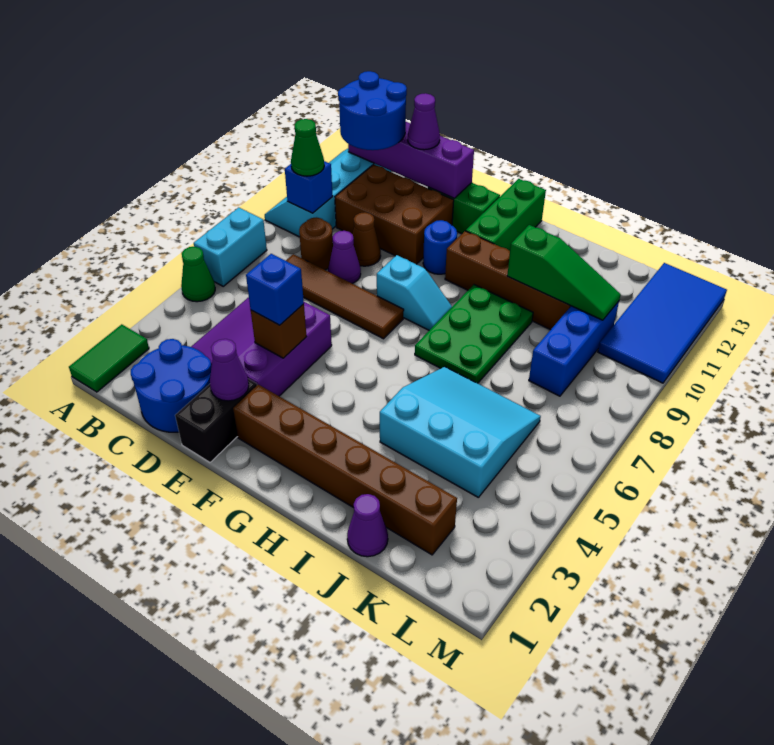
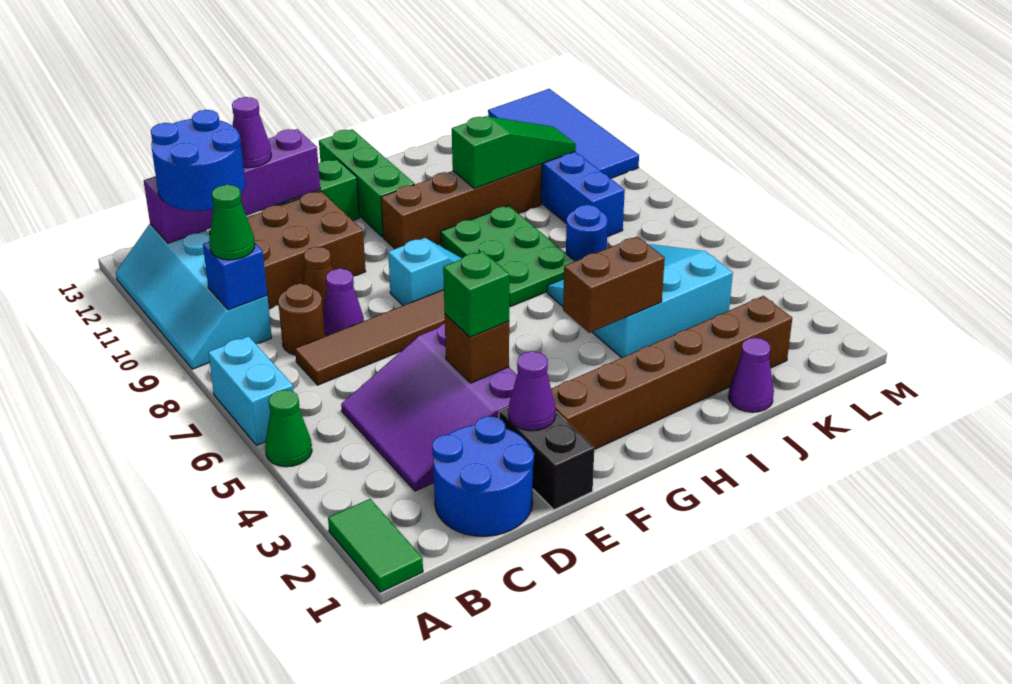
blue brick E4 level 3 -> green brick E4 level 3
blue round brick F10 level 1 -> blue round brick J7 level 1
none -> brown brick H4:I4 level 2

